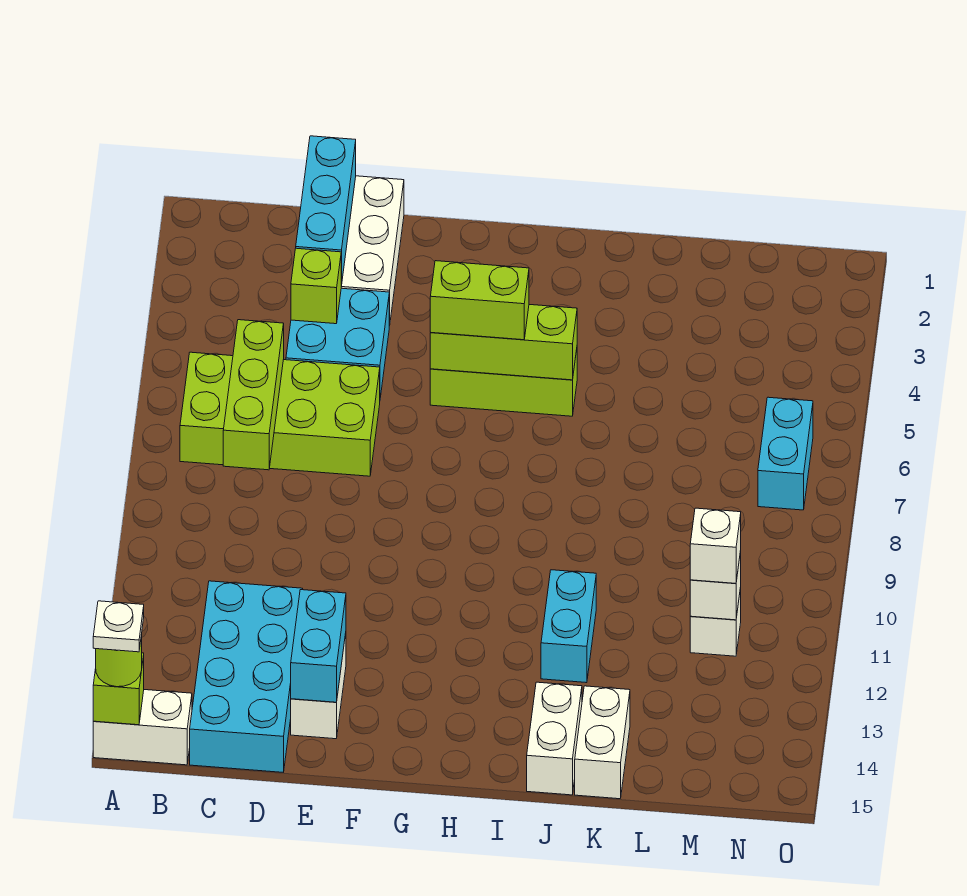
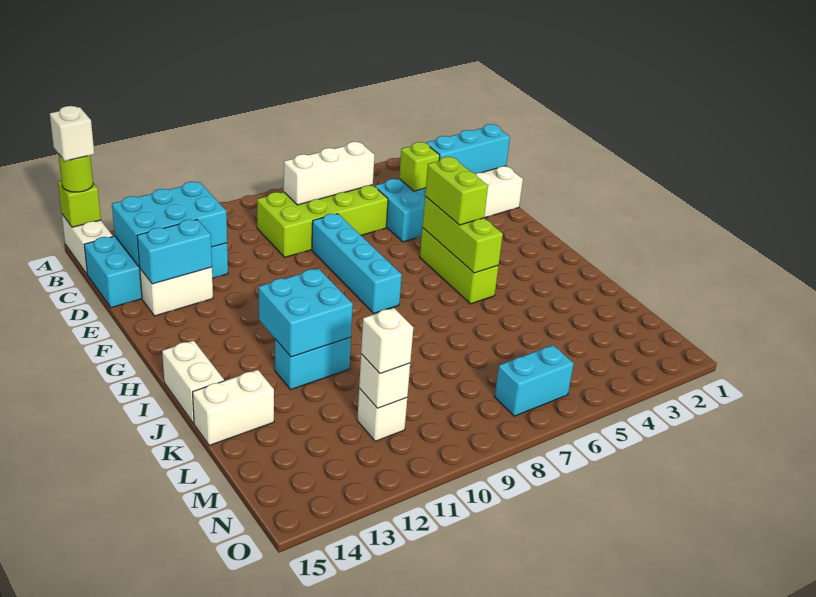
white plate A15 level 4 -> white brick A15 level 4
lime brick B6:E7 level 1 -> lime brick C6:D9 level 1
lime brick C6:C8 level 2 -> white brick C6:C8 level 2
none -> cyan brick C12:D14 level 2
none -> cyan brick E8:H8 level 1
none -> cyan brick I11:J12 level 2
white brick J14:J15 level 1 -> white brick I15:J15 level 1

